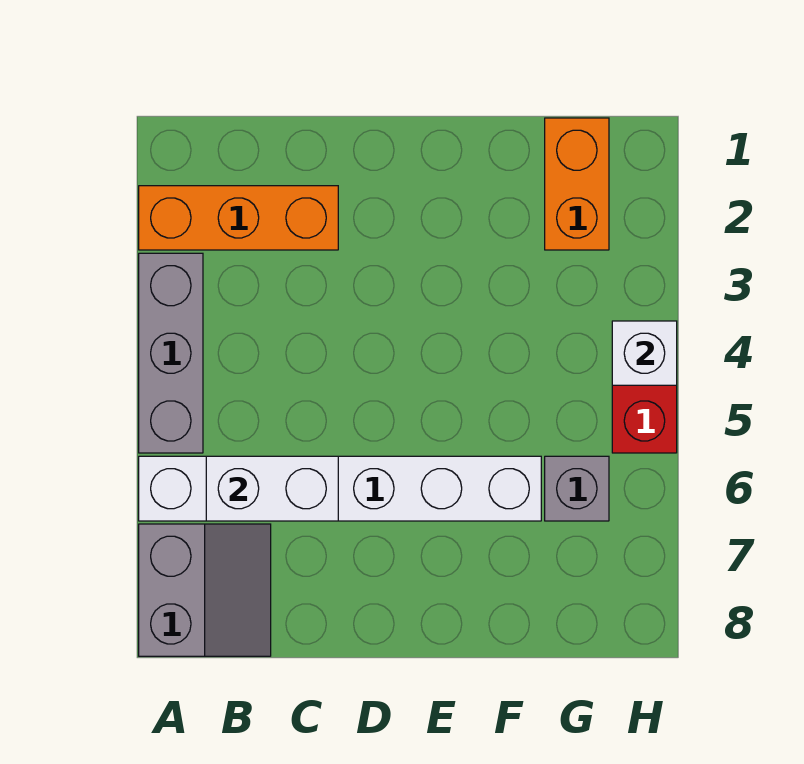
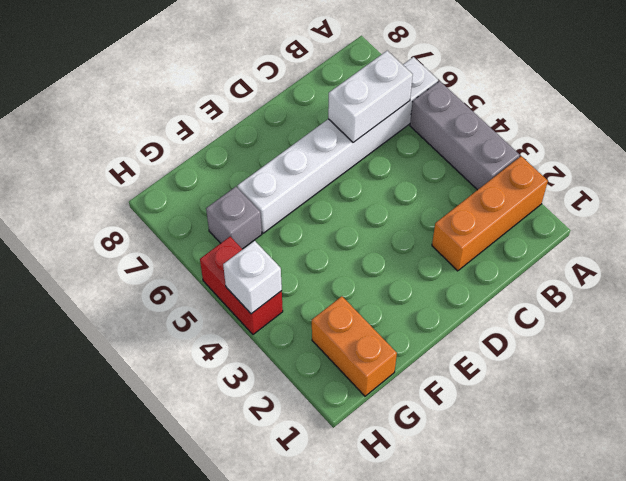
grey slope A7:B8 level 1 top A -> none

